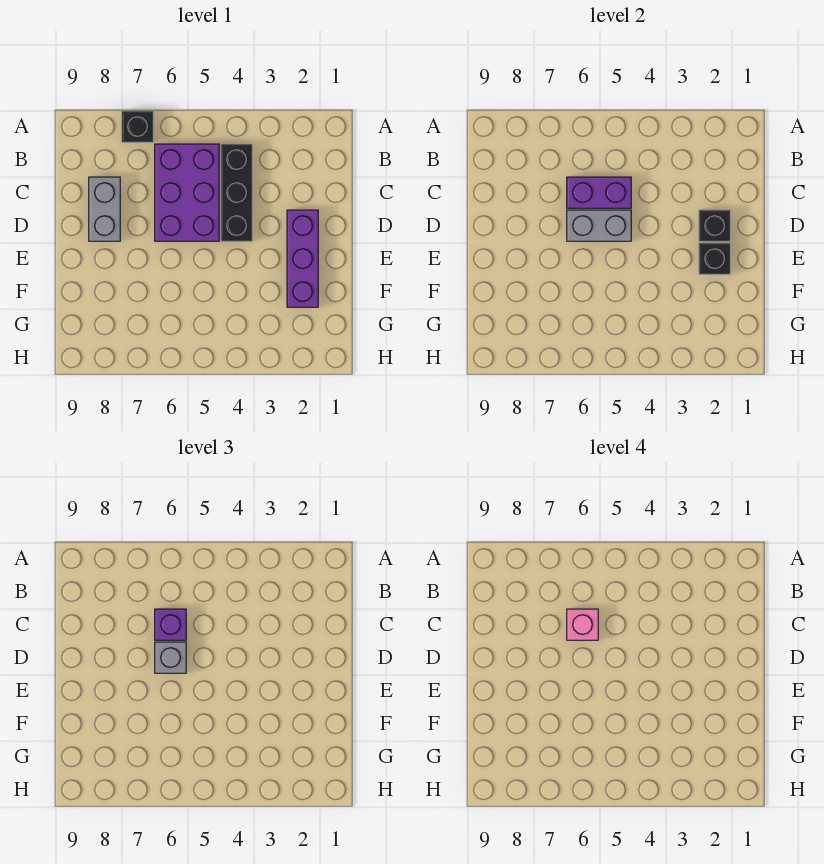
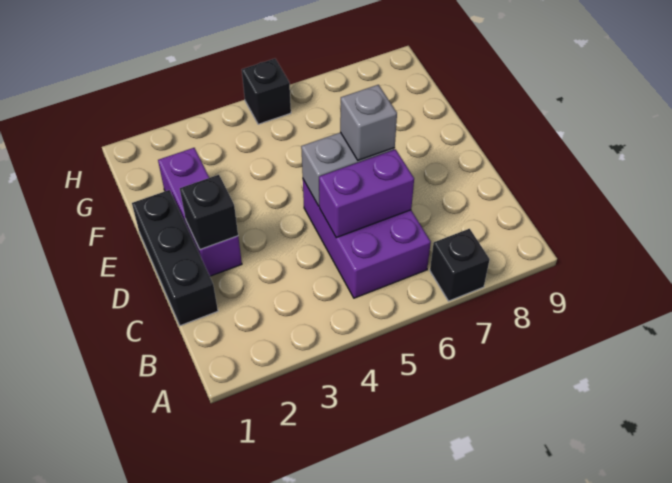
black brick B4:D4 level 1 -> black brick C1:E1 level 1
purple brick C6 level 3 -> none
pink brick C6 level 4 -> none
grey brick C8:D8 level 1 -> none
black brick E2 level 2 -> black brick H5 level 1

